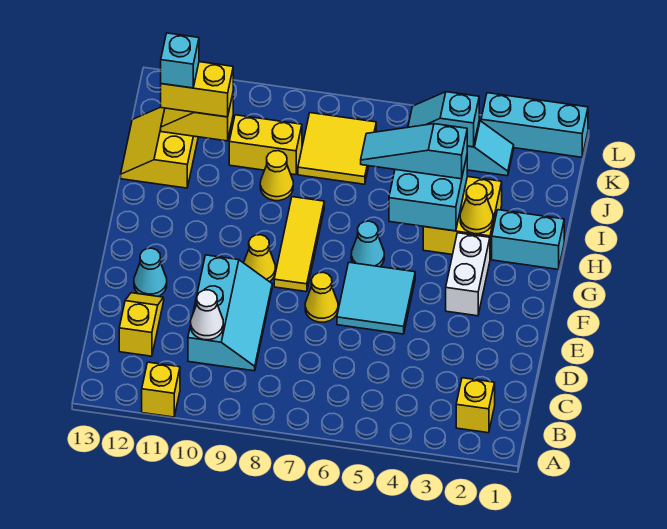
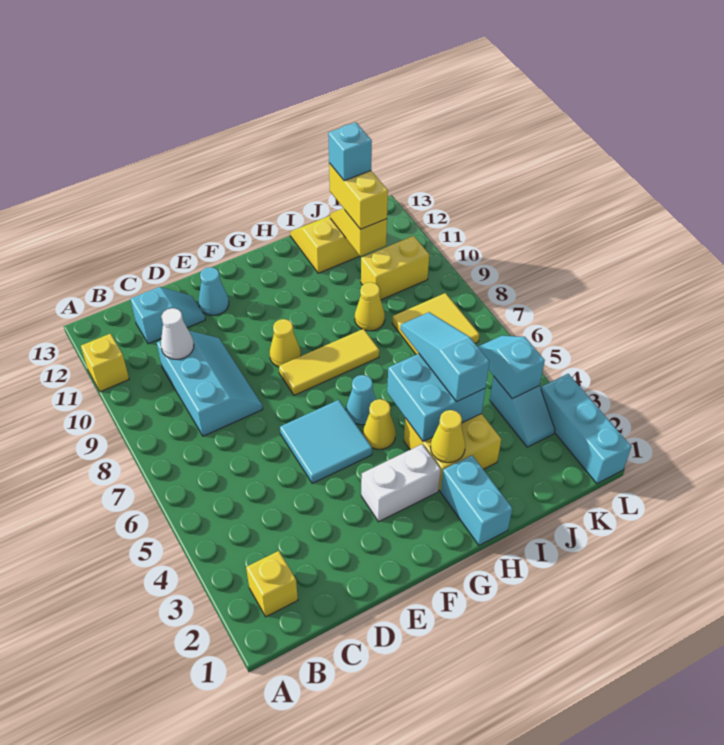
cyan slope C9:E10 level 1 top 10 -> cyan slope C8:D10 level 1 top C
yellow slope C12:D12 level 1 top C -> cyan slope C12:D12 level 1 top C
yellow cone E7 level 1 -> yellow cone G5 level 1
yellow brick J9:J10 level 1 -> yellow brick J10:K10 level 1

